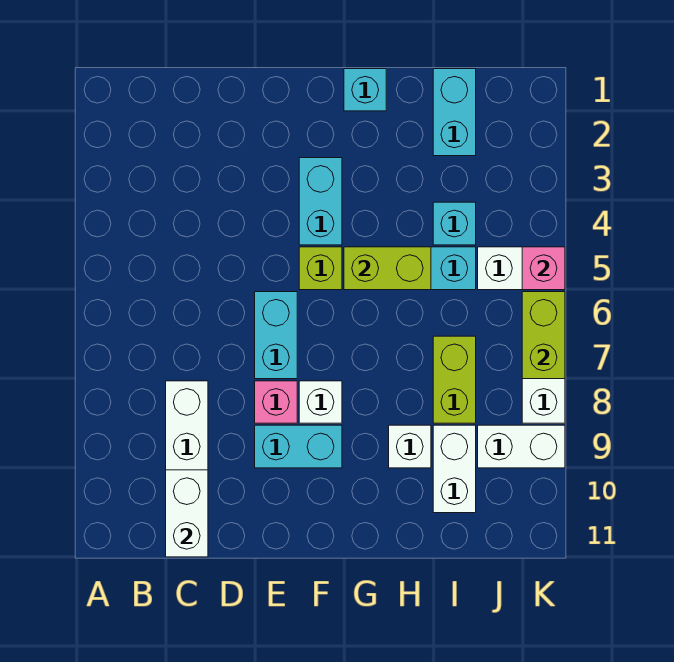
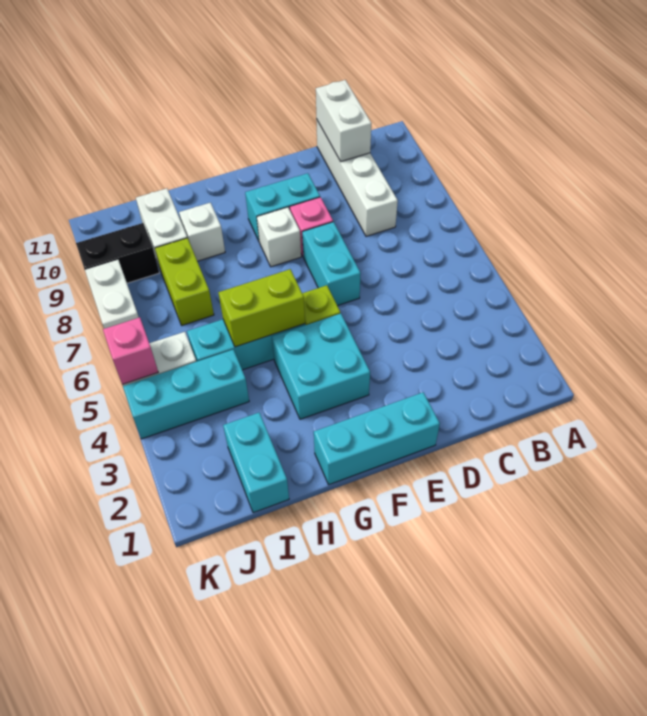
cyan brick F3:F4 level 1 -> cyan brick F3:G4 level 1
cyan brick G1 level 1 -> cyan brick E1:G1 level 1
cyan brick I4 level 1 -> cyan brick I4:K4 level 1
white brick J9:K9 level 1 -> black brick J9:K9 level 1
lime brick K6:K7 level 2 -> none

